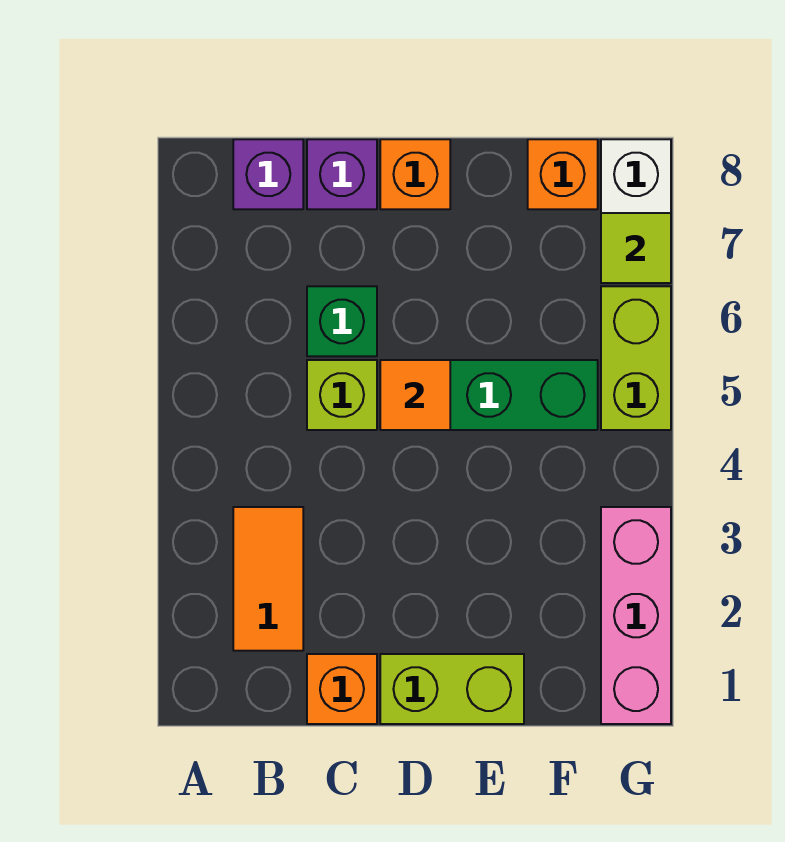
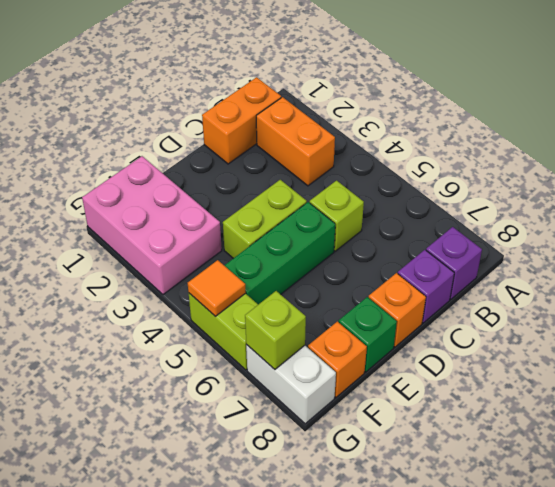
orange tile B2:B3 level 1 -> orange brick B2:B3 level 1
orange brick C1 level 1 -> orange brick B1:C1 level 1
green brick C6 level 1 -> green brick E8 level 1
lime brick D1:E1 level 1 -> lime brick D4:E4 level 1
orange tile D5 level 2 -> orange tile G5 level 2
pink brick G1:G3 level 1 -> pink brick F1:G3 level 1
lime tile G7 level 2 -> lime brick G7 level 2

